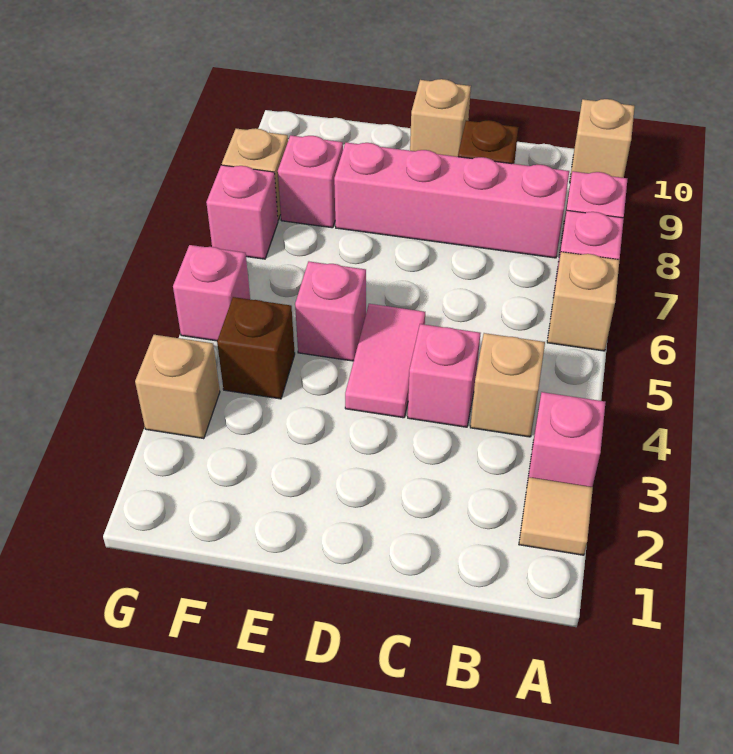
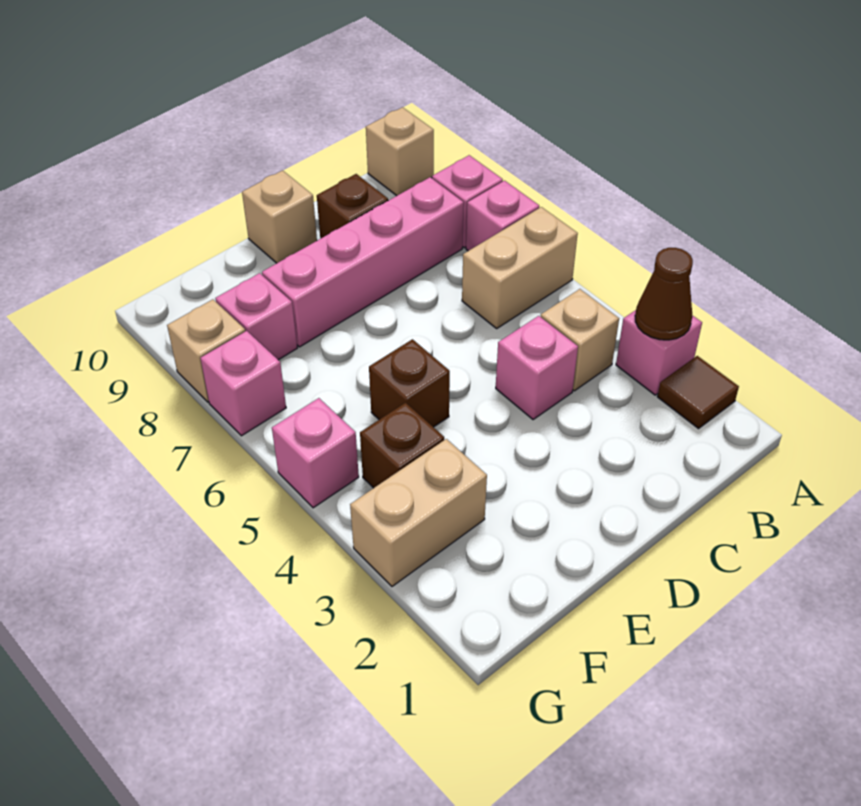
tan tile A2 level 1 -> brown tile A2 level 1
none -> brown cone A3 level 2
tan brick A6 level 1 -> tan brick A6:B6 level 1
pink tile D4:D5 level 1 -> none
pink brick E5 level 1 -> brown brick E5 level 1
tan brick G3 level 1 -> tan brick F3:G3 level 1

